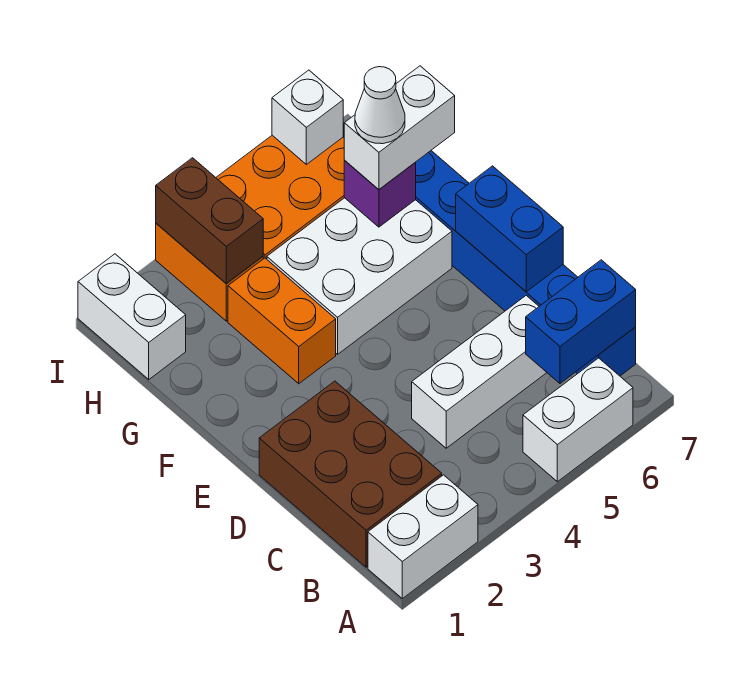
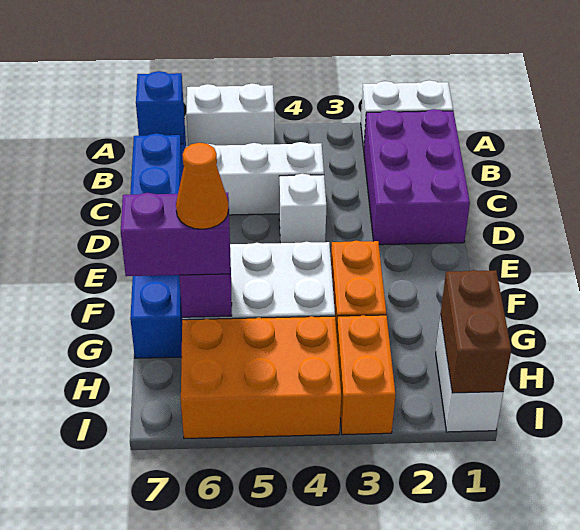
brown brick B1:D2 level 1 -> purple brick B1:D2 level 1
blue brick B6:B7 level 2 -> blue brick B7 level 2
white brick G6:G7 level 3 -> purple brick G6:G7 level 3
white cone G6 level 4 -> orange cone G6 level 4
brown brick H3:I3 level 2 -> brown brick H1:I1 level 2
white brick I6 level 2 -> white brick D4 level 1

